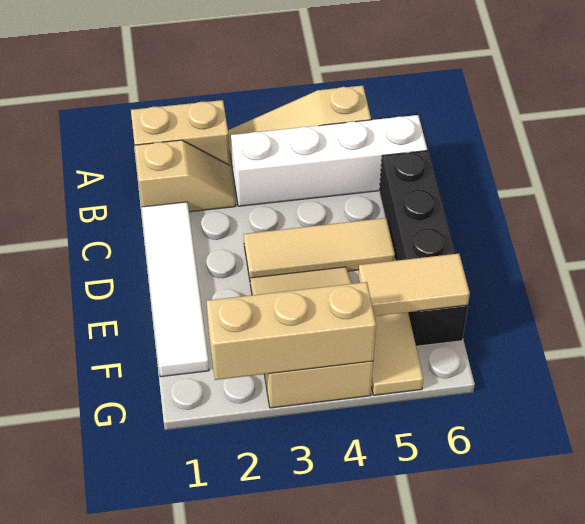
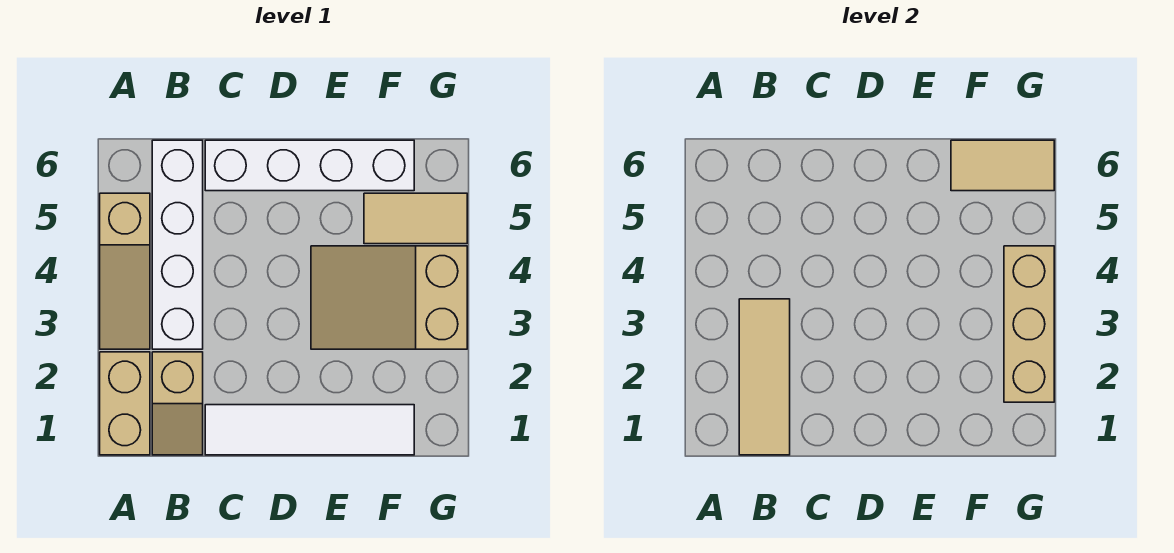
tan slope B1:B2 level 1 top 1 -> tan slope B1:B2 level 1 top 2
black brick C6:F6 level 1 -> white brick C6:F6 level 1
tan tile D3:D5 level 1 -> tan tile B1:B3 level 2
tan tile F5:F6 level 2 -> tan tile F6:G6 level 2

